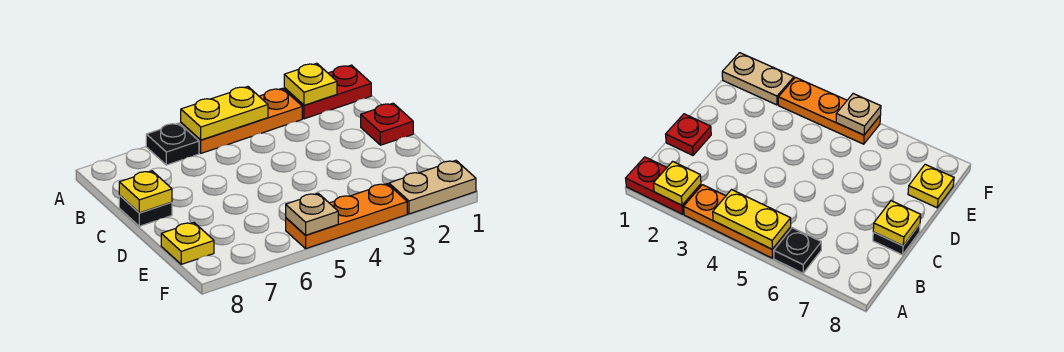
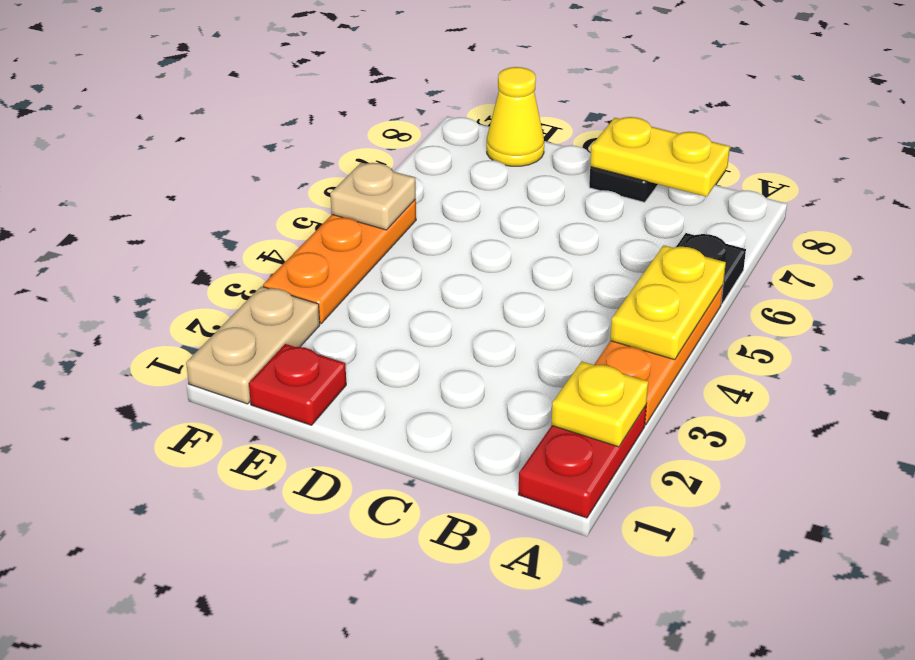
red plate C1 level 1 -> red plate E1 level 1
yellow plate C8 level 2 -> yellow plate B8:C8 level 2
yellow plate E8 level 1 -> yellow cone E8 level 1

